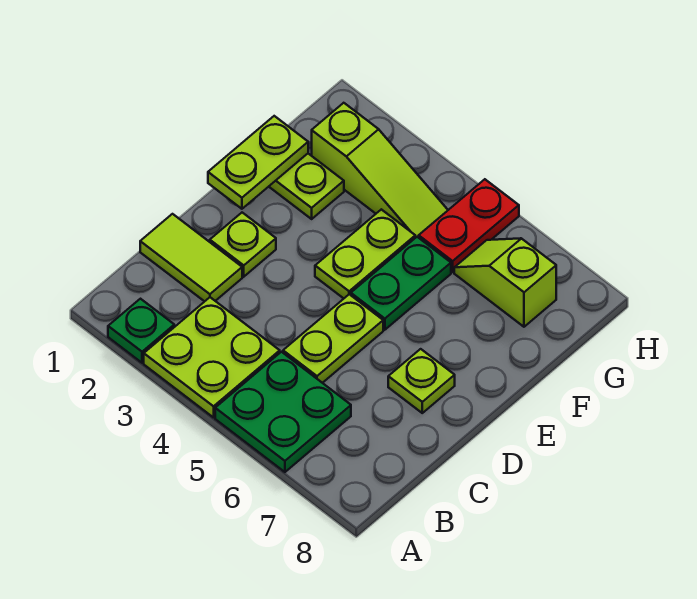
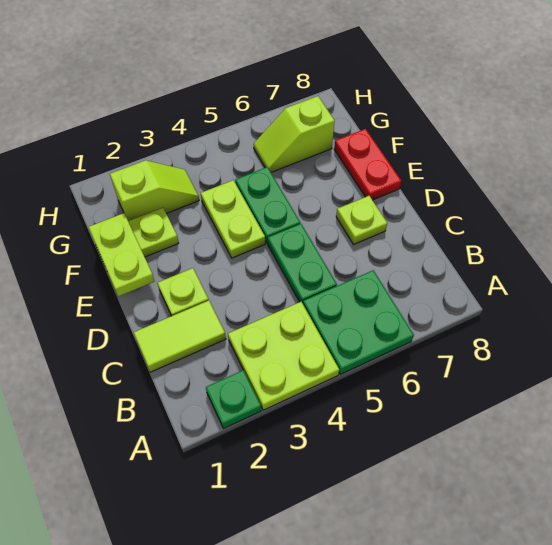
lime plate C5:D5 level 1 -> green plate C5:D5 level 1
lime slope G2:G4 level 1 top 2 -> lime slope G2:G3 level 1 top 2
red plate G5:H5 level 1 -> red plate E8:F8 level 1

